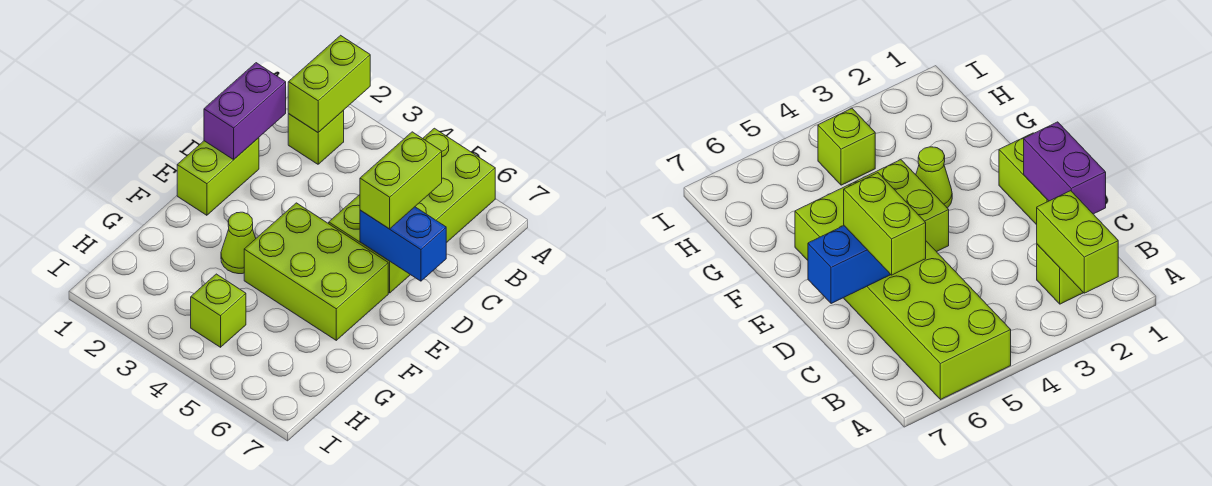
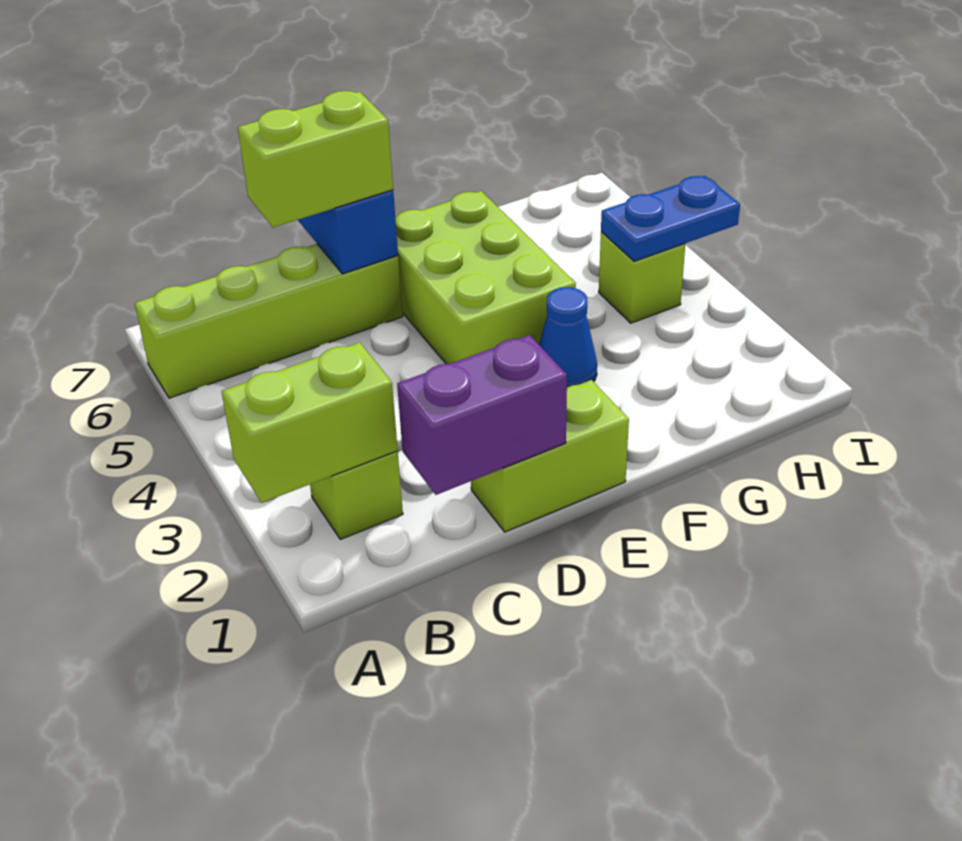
lime brick A5:D6 level 1 -> lime brick A6:D6 level 1
lime cone F3 level 1 -> blue cone F3 level 1
none -> blue plate H4:I4 level 2

